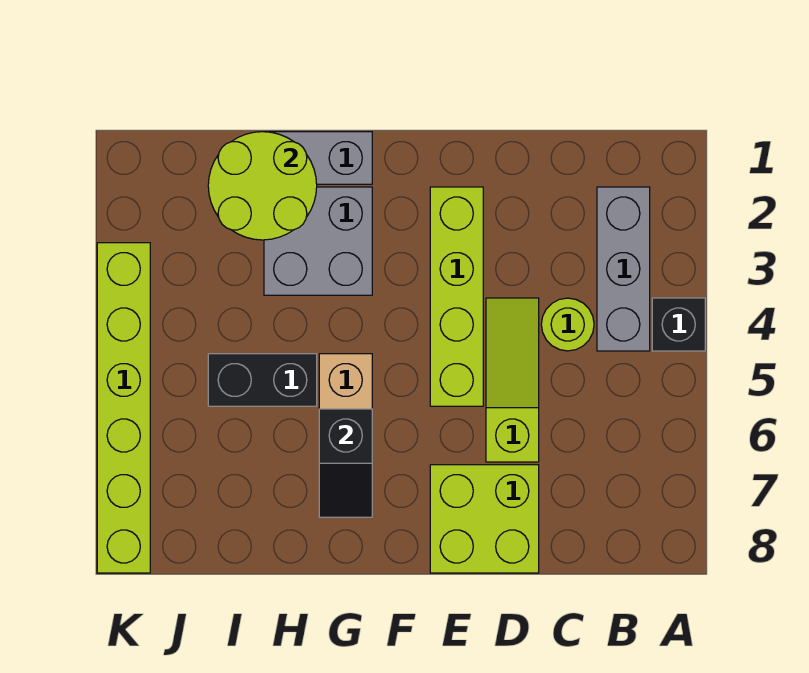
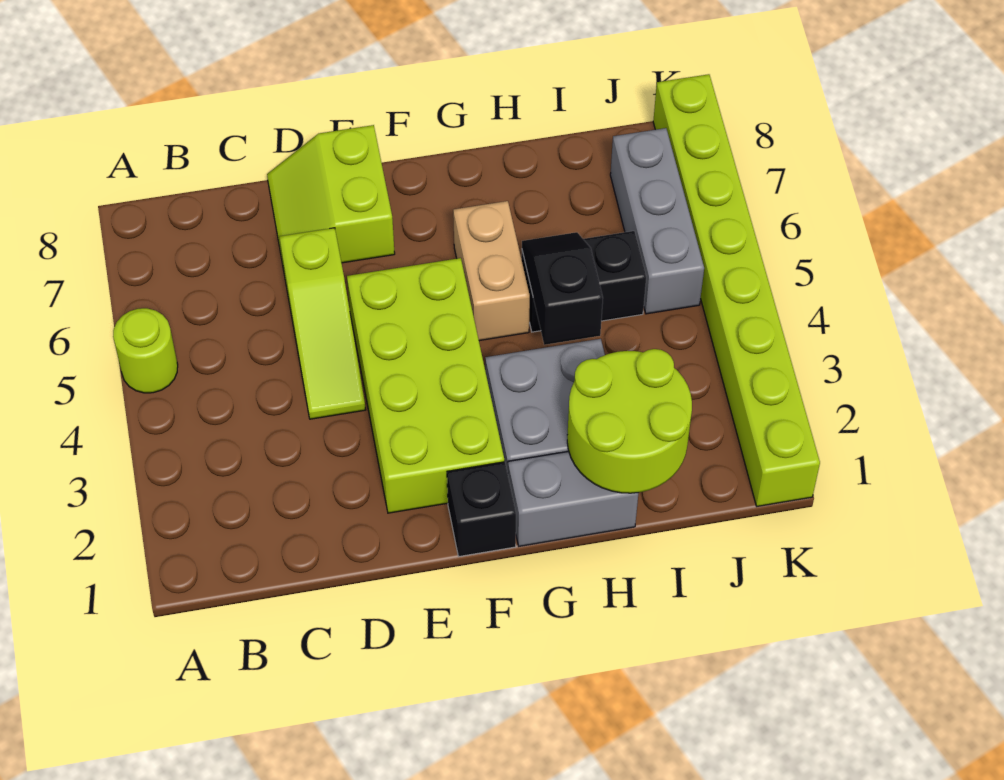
black brick A4 level 1 -> black brick F1 level 1
grey brick B2:B4 level 1 -> grey brick J5:J7 level 1
lime round brick C4 level 1 -> lime round brick A5 level 1
lime brick D7:E8 level 1 -> lime slope D7:E8 level 1 top E
lime brick E2:E5 level 1 -> lime brick E2:F5 level 1
black slope G6:G7 level 2 top 6 -> black slope H4:H5 level 2 top 4
lime brick K3:K8 level 1 -> lime brick K1:K8 level 1

